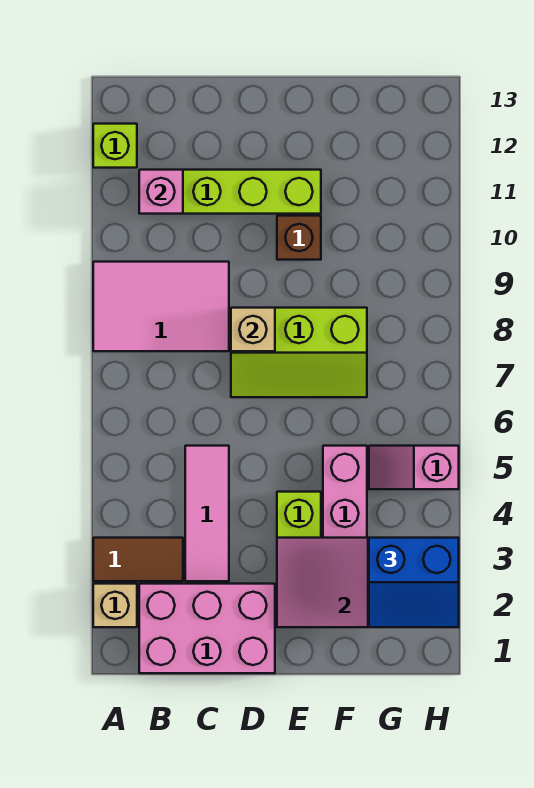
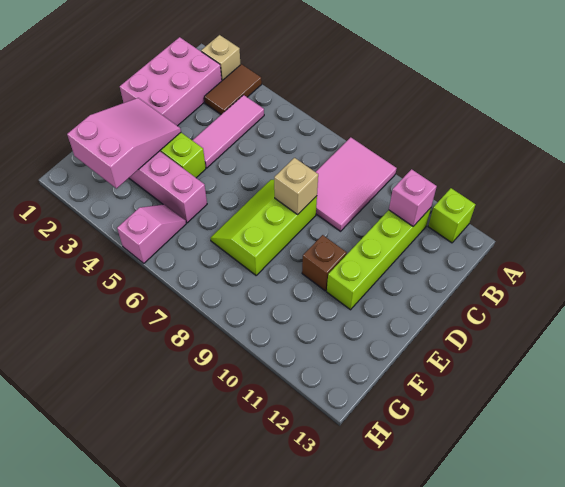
pink tile C3:C5 level 1 -> pink tile B4:D4 level 1
blue slope G2:H3 level 3 top 3 -> none

